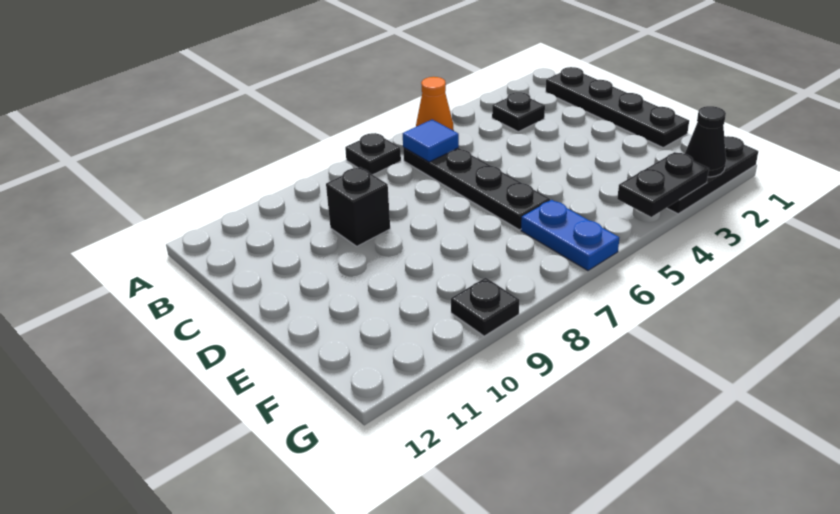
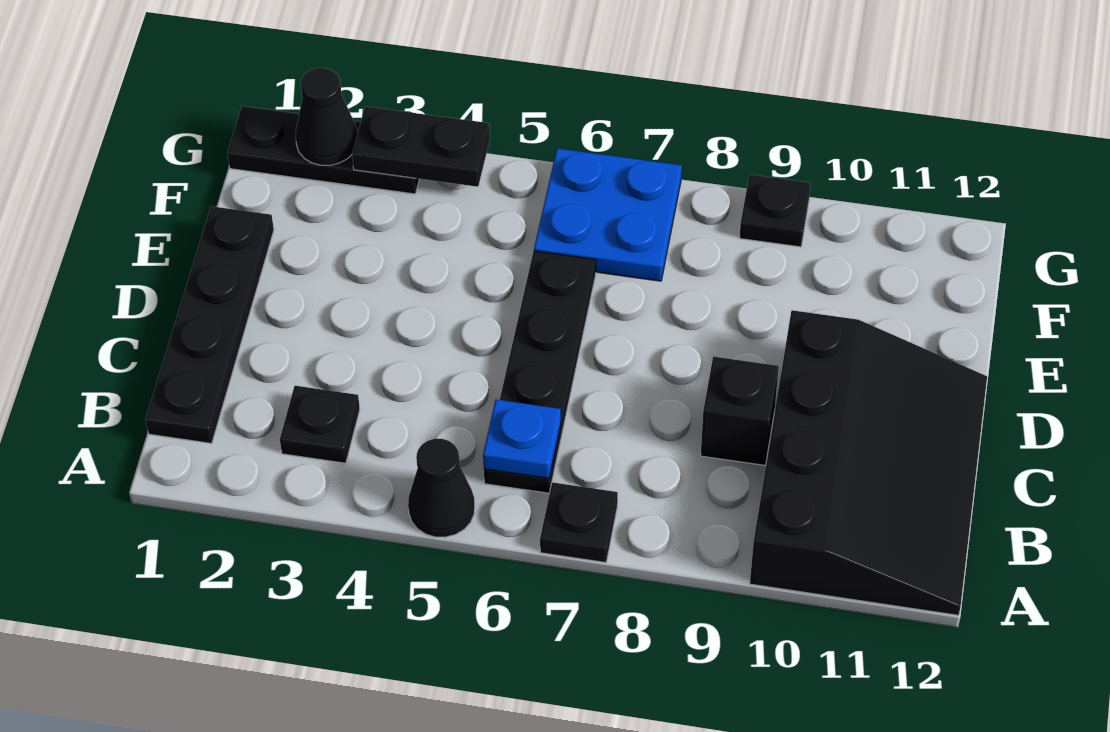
orange cone A5 level 1 -> black cone A5 level 1
none -> black slope A10:D12 level 1 top 10
blue tile B6 level 2 -> blue plate B6 level 2
blue plate F6:G6 level 1 -> blue plate F6:G7 level 1

